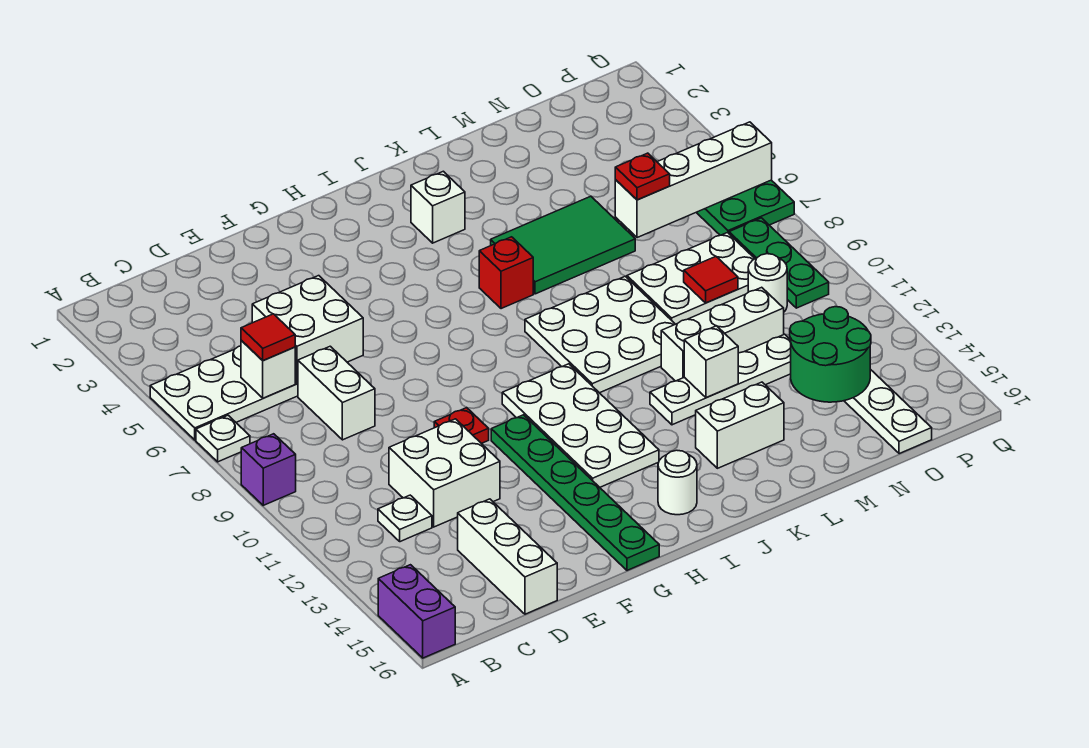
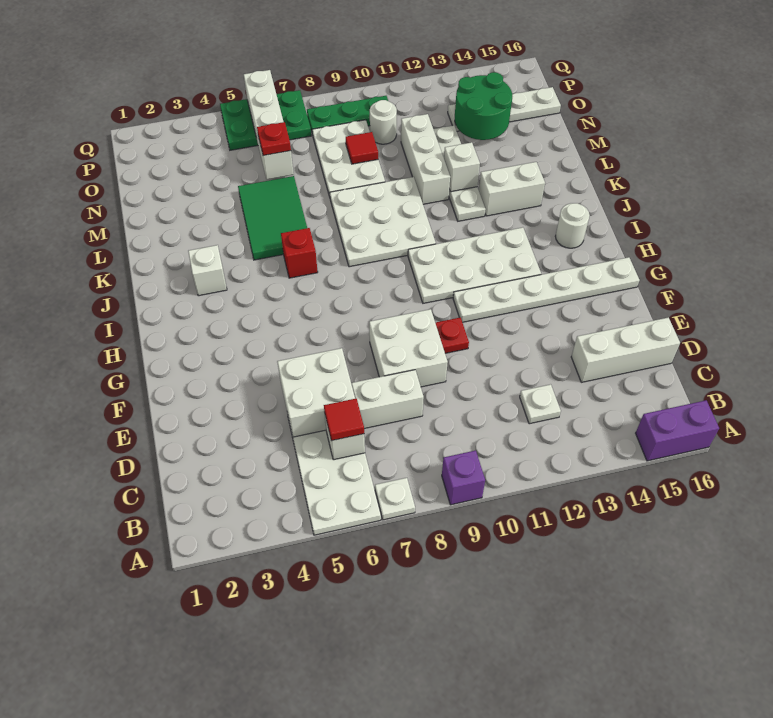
white brick D11:E12 level 1 -> white brick E8:F9 level 1
green plate G11:G16 level 1 -> white plate G11:G16 level 1
white brick K14:L14 level 1 -> white brick K13:K14 level 1

